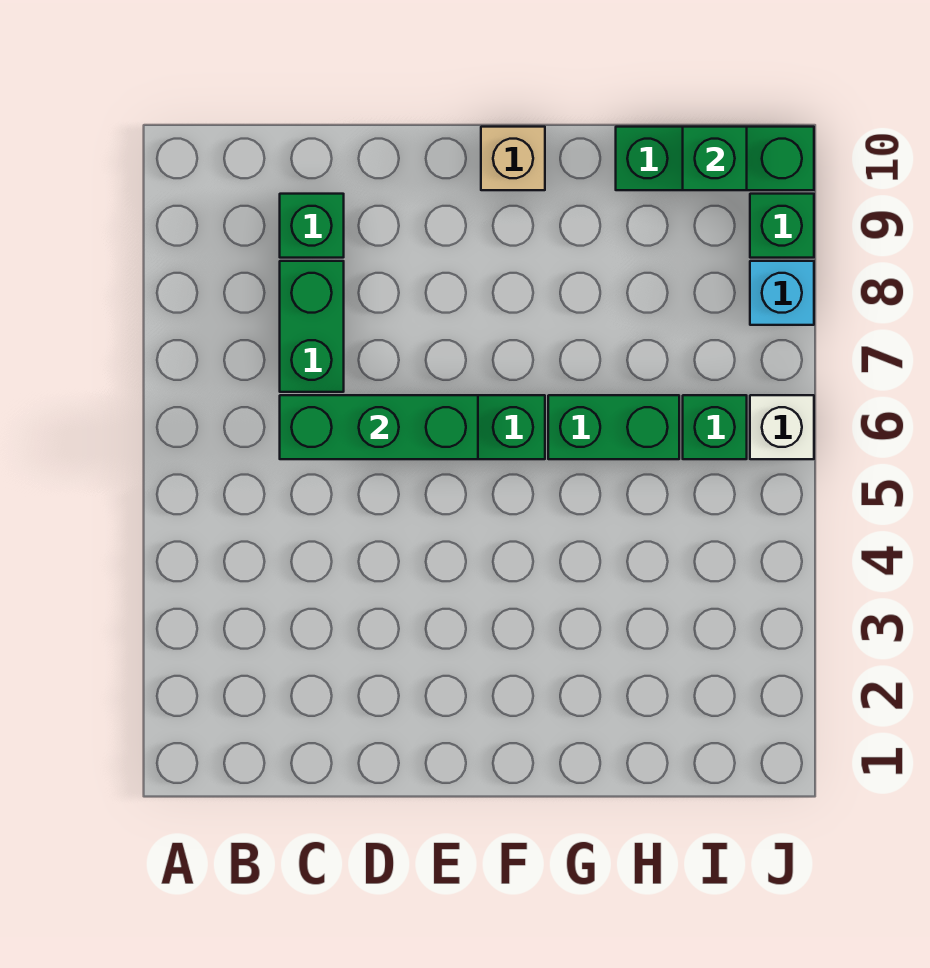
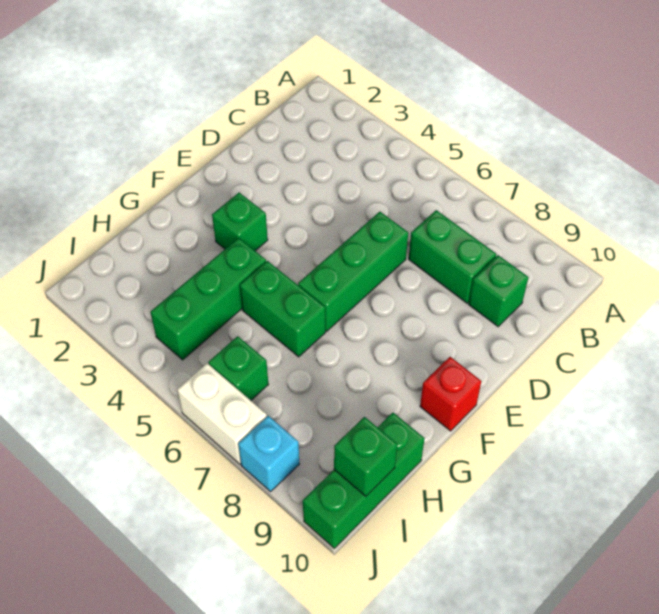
green brick C6:E6 level 2 -> green brick G4:I4 level 1
tan brick F10 level 1 -> red brick F10 level 1
green brick G6:H6 level 1 -> green brick G5:G6 level 1
white brick J6 level 1 -> white brick J6:J7 level 1
green brick J9 level 1 -> green brick F3 level 1

